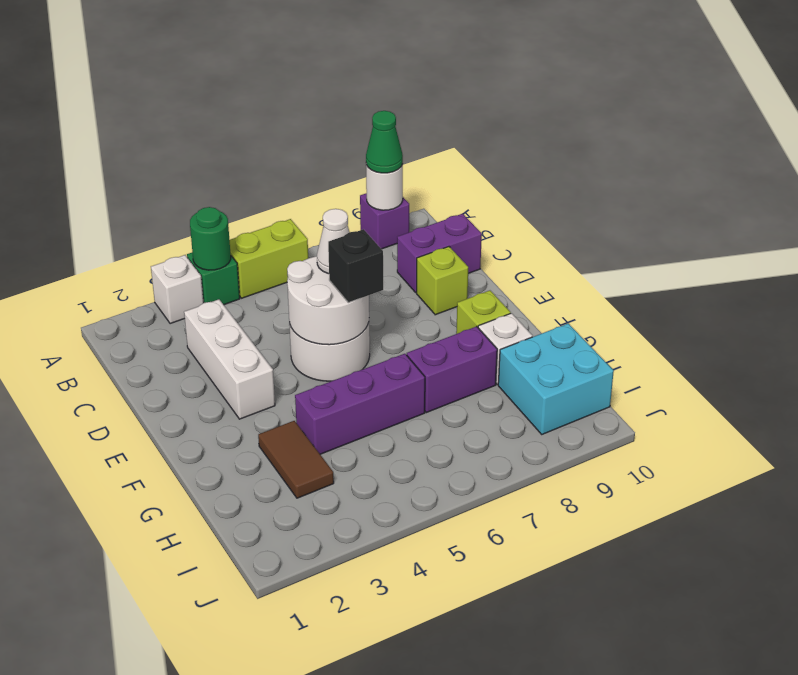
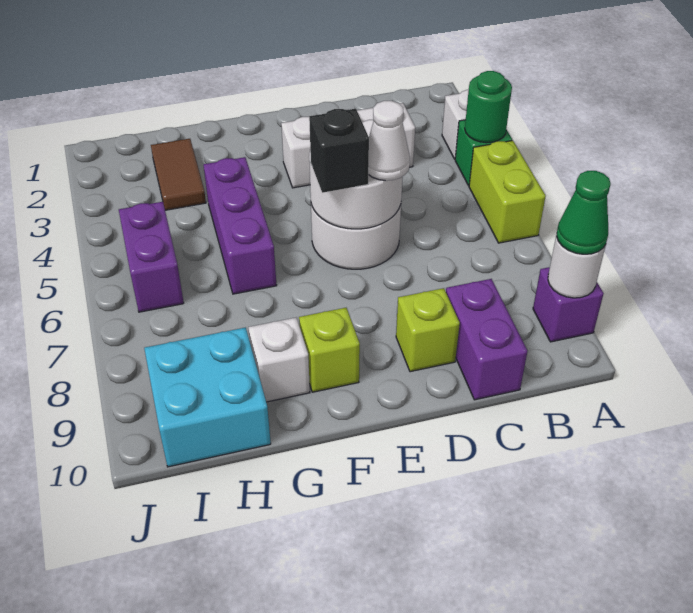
brown tile G3:H3 level 1 -> brown tile H2:H3 level 1
purple brick G7:G8 level 1 -> purple brick I5:I6 level 1

